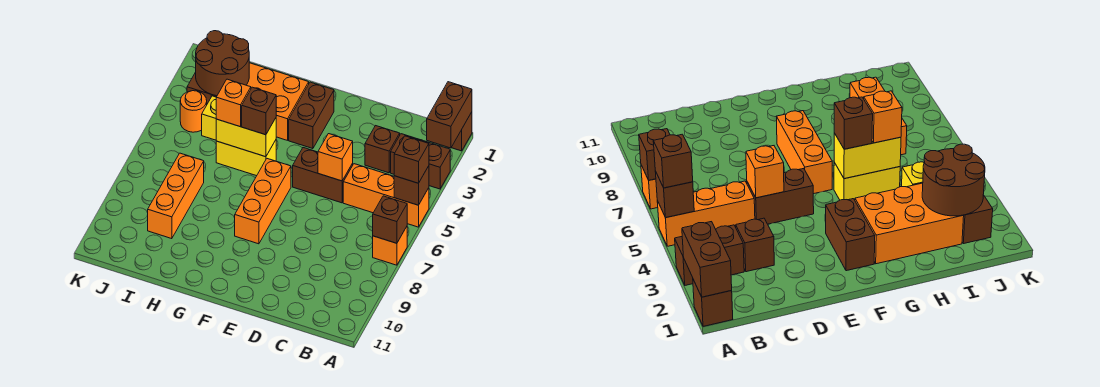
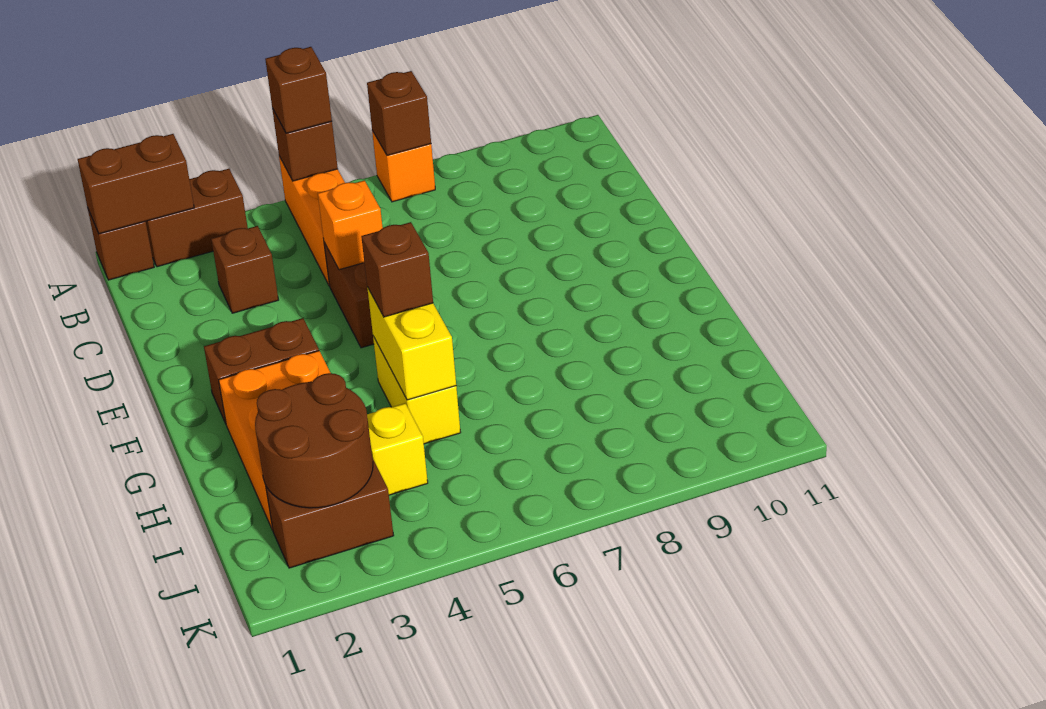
brown brick A3:B3 level 1 -> brown brick A2:A3 level 1
orange brick F6:F8 level 1 -> none
orange brick H5 level 3 -> none
orange brick I7:I9 level 1 -> none
orange round brick J4 level 1 -> none

